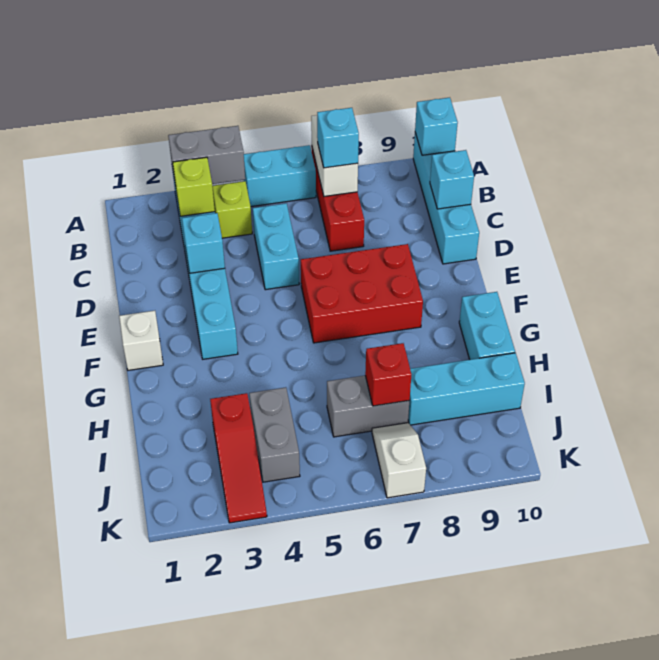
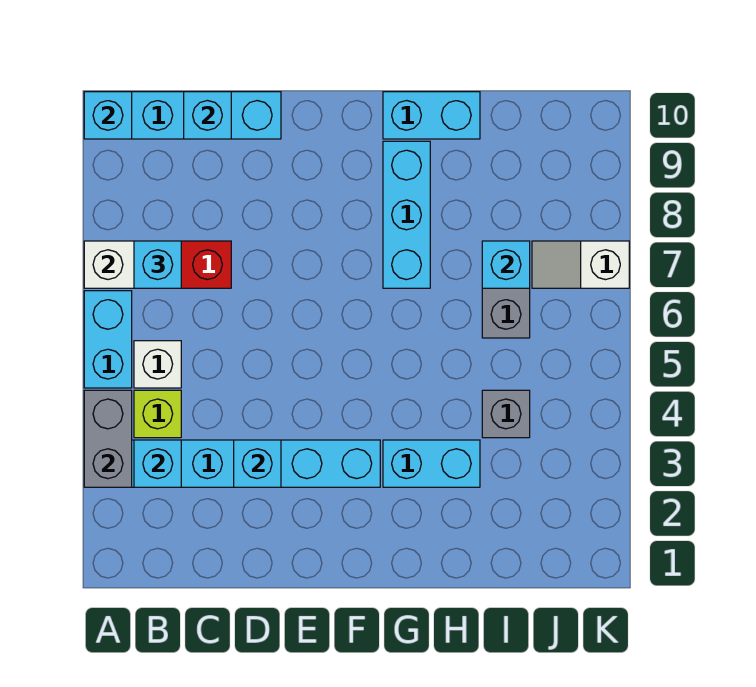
lime brick B3 level 2 -> cyan brick B3 level 2
cyan brick C5:D5 level 1 -> cyan brick G3:H3 level 1
red brick E6:F8 level 1 -> none
white brick F1 level 1 -> white brick B5 level 1
red slope I3:K3 level 1 top I -> none
grey brick I4:J4 level 1 -> grey brick I4 level 1
red brick I7 level 2 -> cyan brick I7 level 2
cyan brick I8:I10 level 1 -> cyan brick G7:G9 level 1

